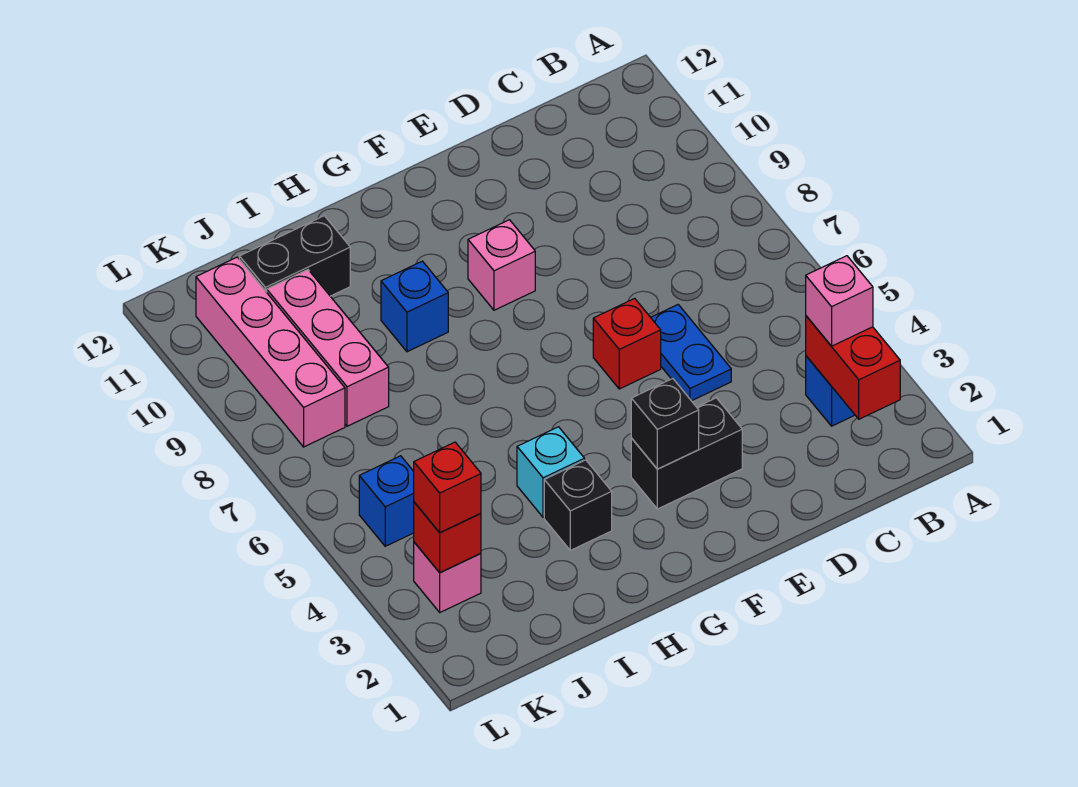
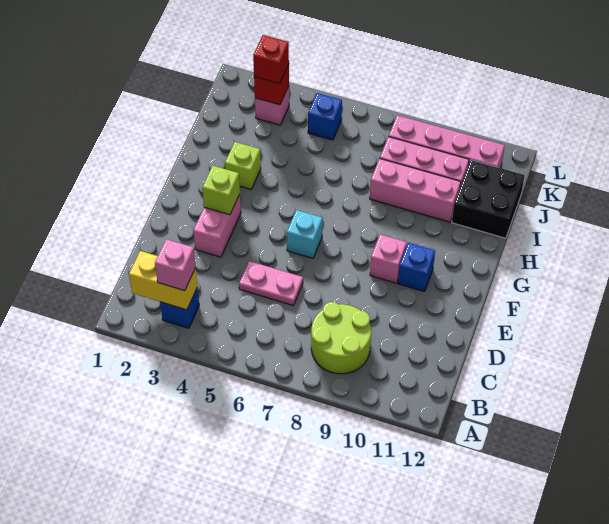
red brick B2:B3 level 2 -> yellow brick B2:B3 level 2
none -> lime round brick B8:C9 level 1
blue plate D5:D6 level 1 -> pink plate D5:D6 level 1
black brick E3:F3 level 1 -> pink brick E3:F3 level 1
red brick E6 level 1 -> none
black brick F3 level 2 -> lime brick F3 level 2
black brick H3 level 1 -> lime brick H3 level 1
cyan brick H4 level 1 -> cyan brick F6 level 1
blue brick H9 level 1 -> blue brick F10 level 1
none -> pink brick I8:I10 level 1
black brick I11:J11 level 1 -> black brick I11:J12 level 1

